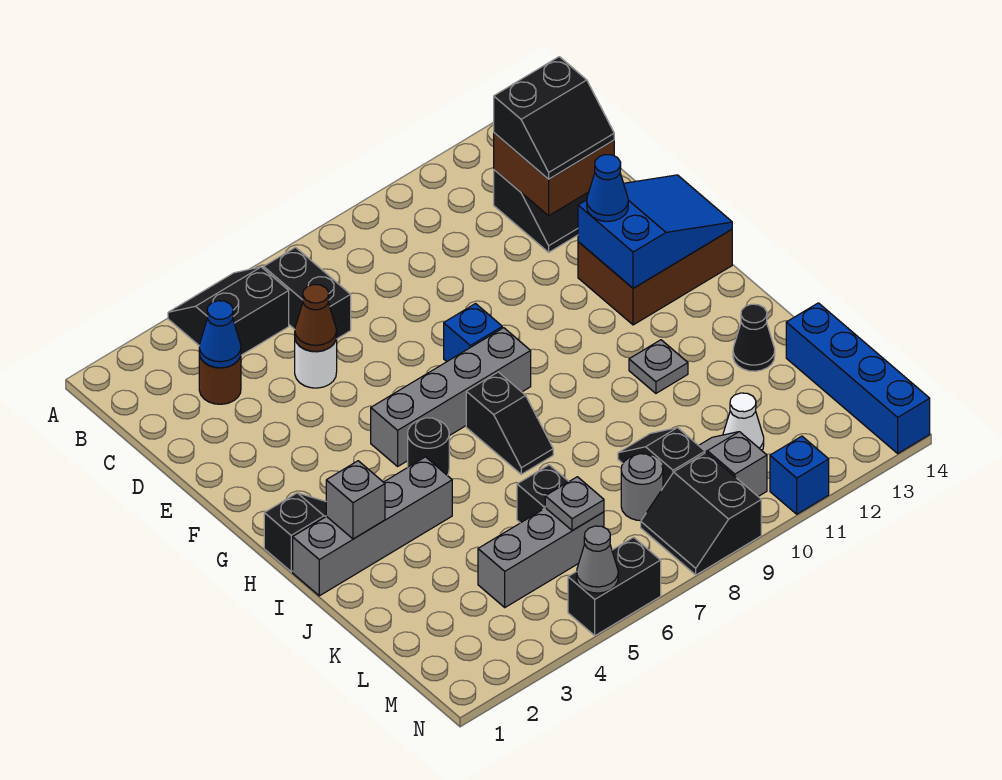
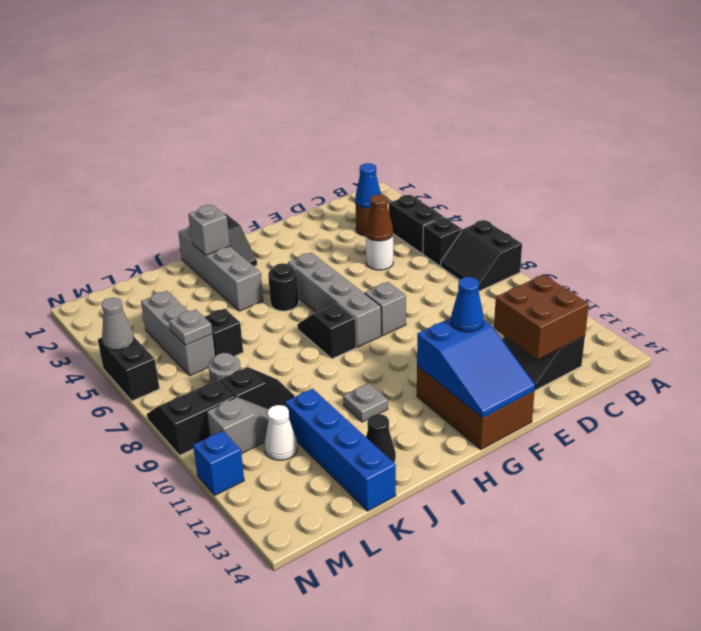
black brick B6:C6 level 1 -> black brick B6 level 1
black slope C12:D13 level 3 top C -> black slope A7:B8 level 1 top A
blue brick F8 level 1 -> grey brick F8 level 1
black slope H7:I7 level 1 top H -> black slope H7:H8 level 1 top 8
blue brick K14:N14 level 1 -> blue brick K11:K14 level 1

